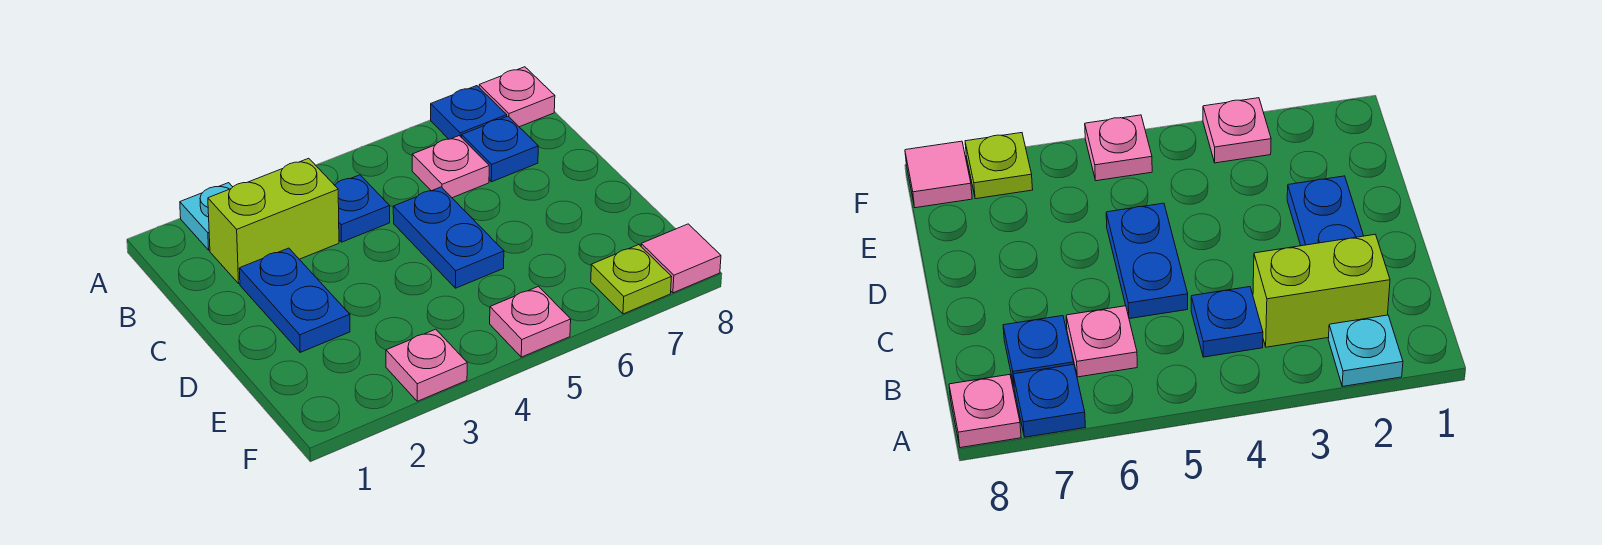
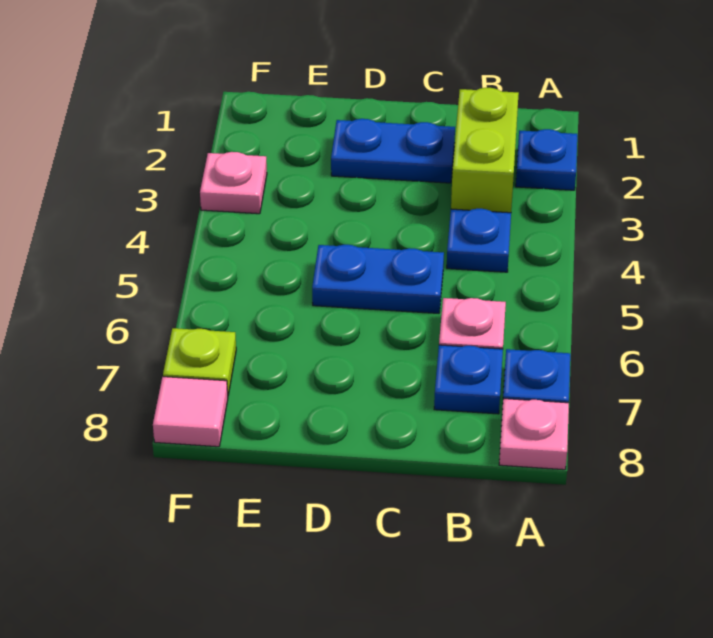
cyan plate A2 level 1 -> blue plate A2 level 1
pink plate F5 level 1 -> none

